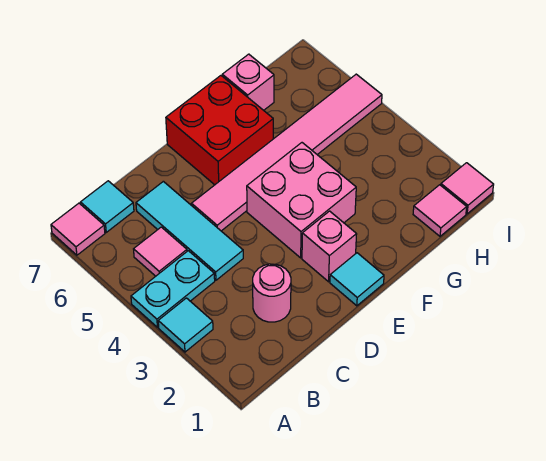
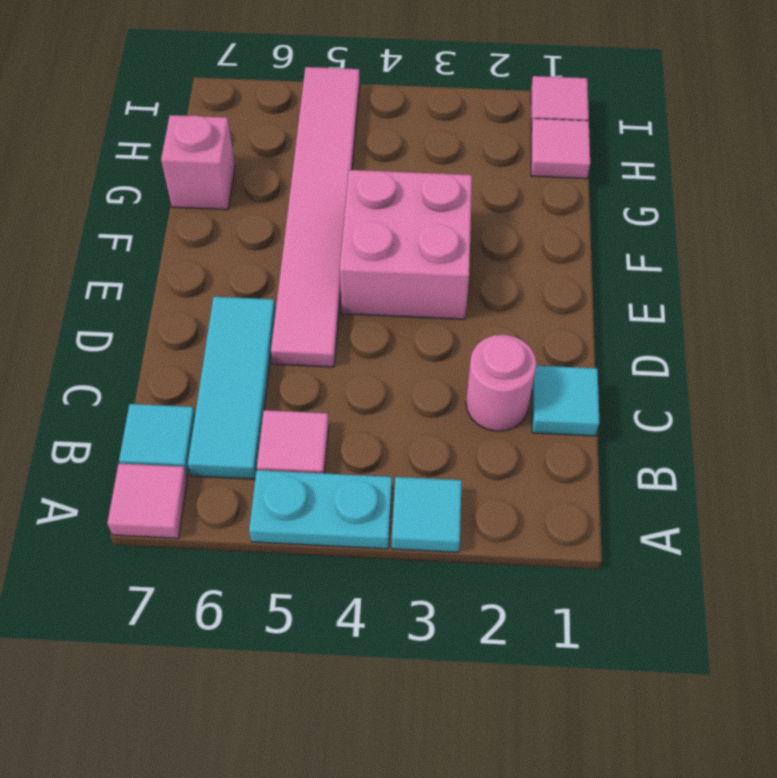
cyan plate A4:B4 level 1 -> cyan plate A4:A5 level 1
cyan tile C4:C6 level 1 -> cyan tile B6:D6 level 1
cyan tile E1 level 1 -> cyan tile C1 level 1
pink brick E2 level 1 -> none
red brick E6:F7 level 1 -> none

